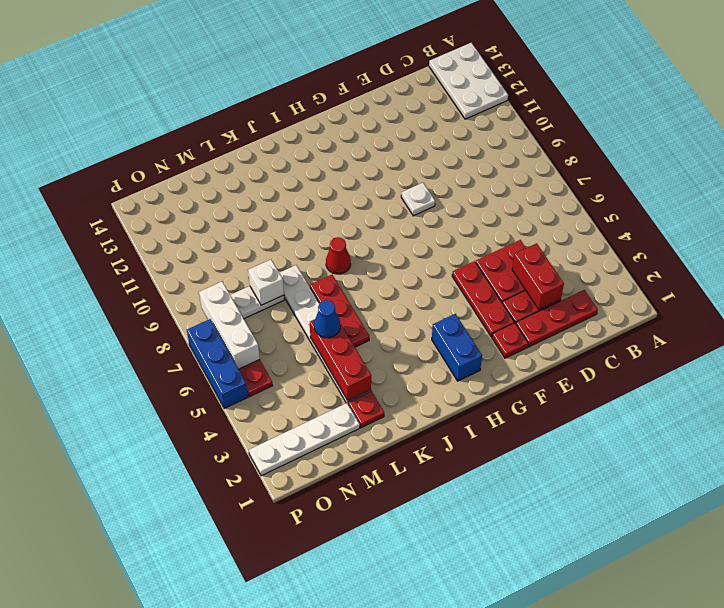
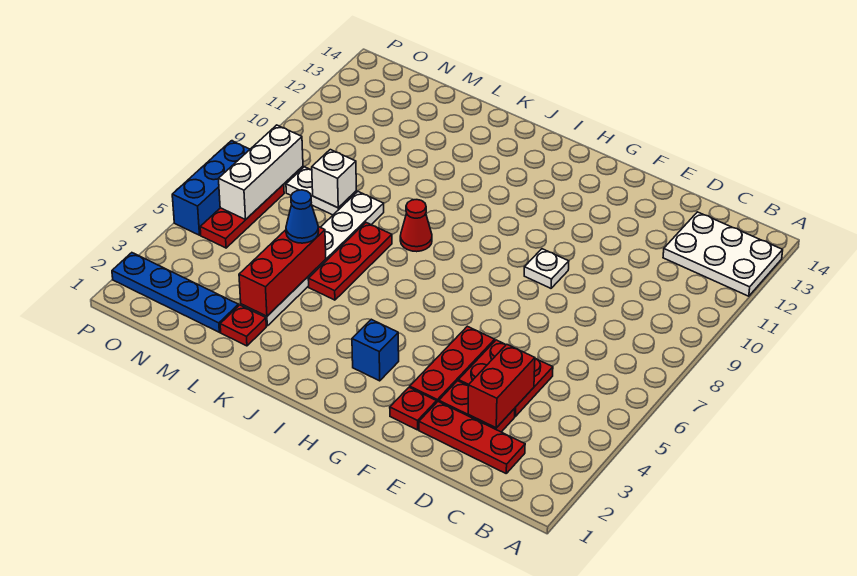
white plate A12:B14 level 1 -> white plate A12:C13 level 1
blue brick H2:H3 level 1 -> blue brick H3 level 1
white plate M2:P2 level 1 -> blue plate M2:P2 level 1

